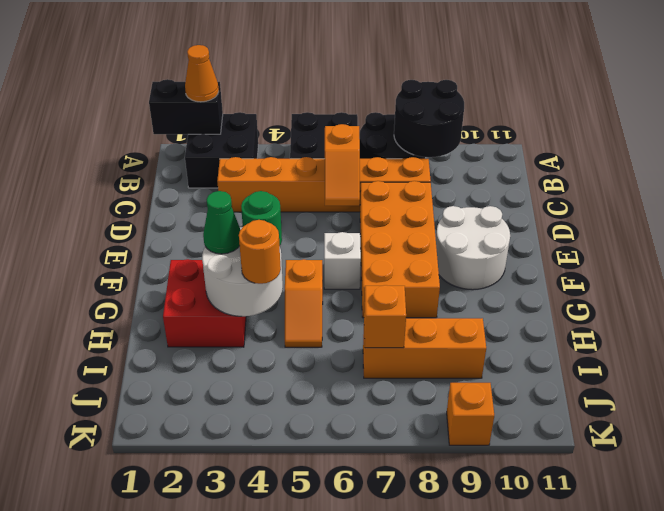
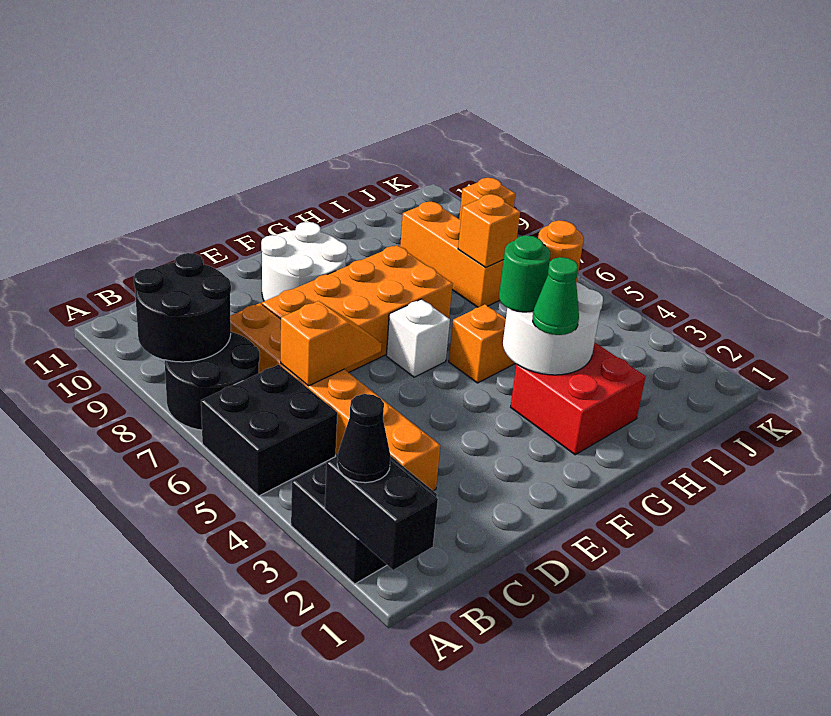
orange cone A2 level 3 -> black cone A2 level 3

